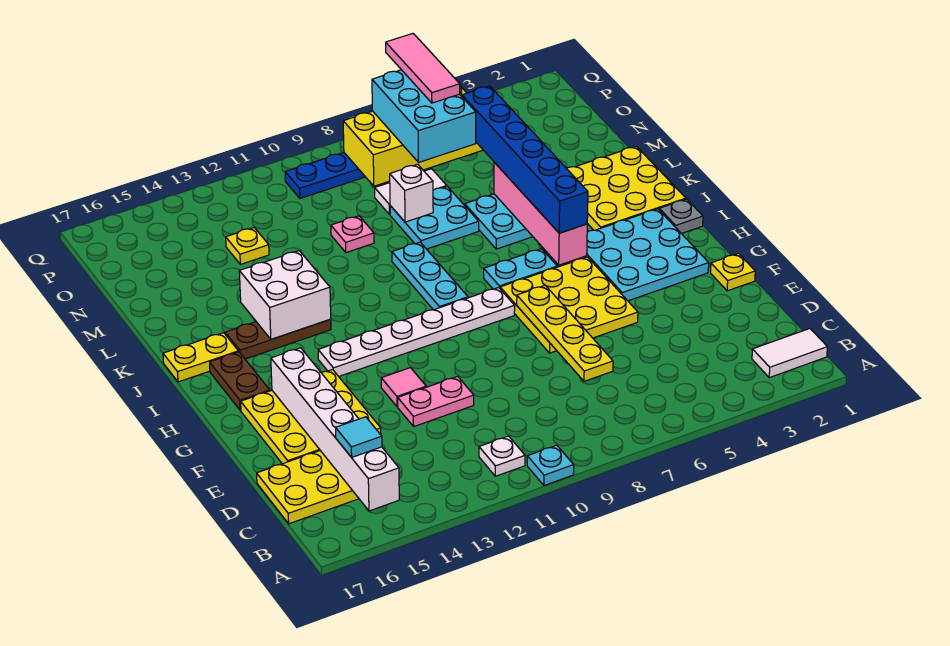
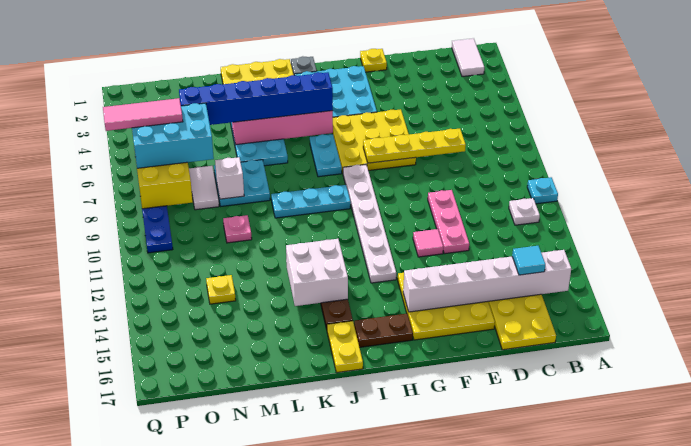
pink plate E11:E12 level 1 -> pink plate E10:E12 level 1

